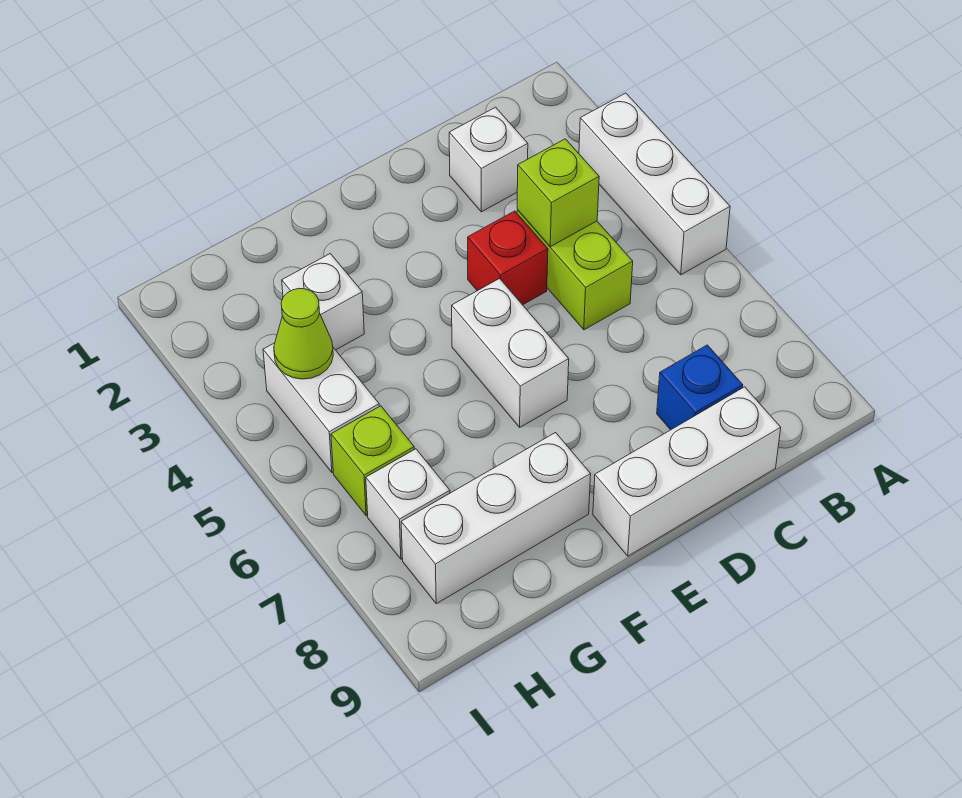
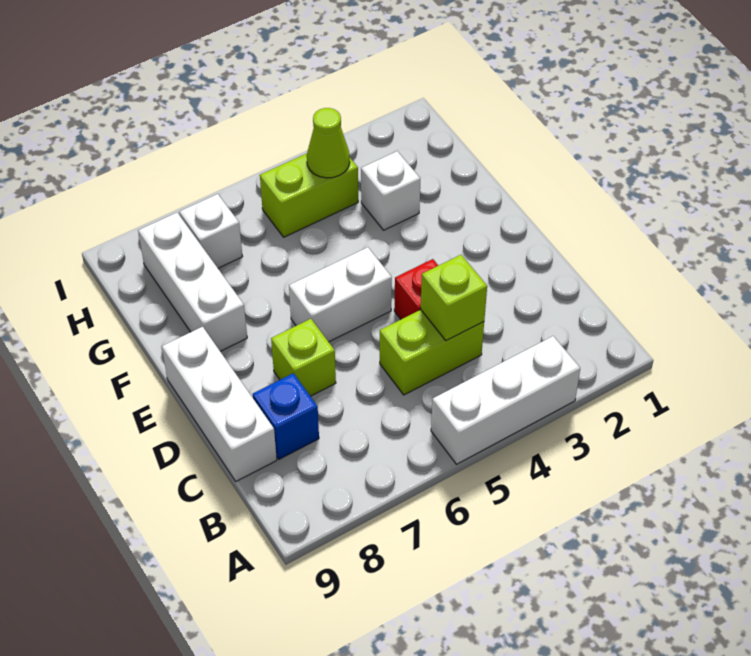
white brick C2 level 1 -> none
white brick H4:H5 level 1 -> lime brick H4:H5 level 1
lime brick H6 level 1 -> lime brick D7 level 1

